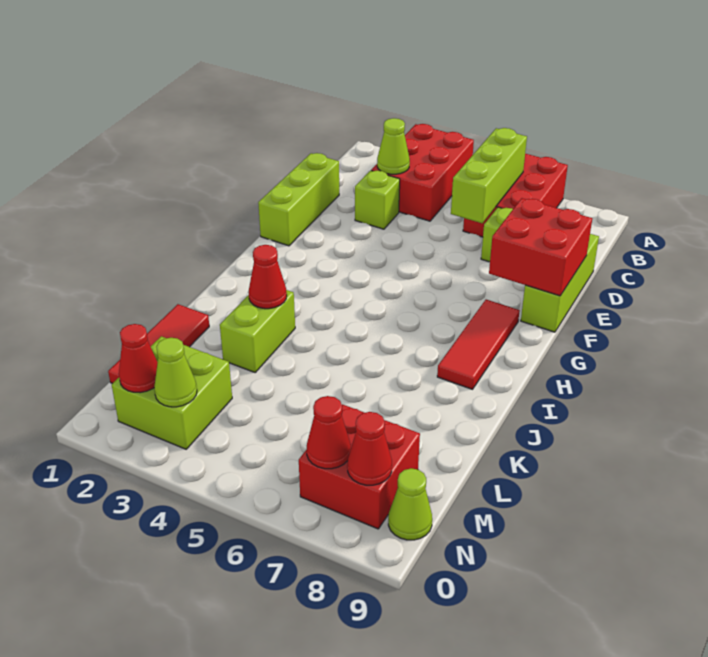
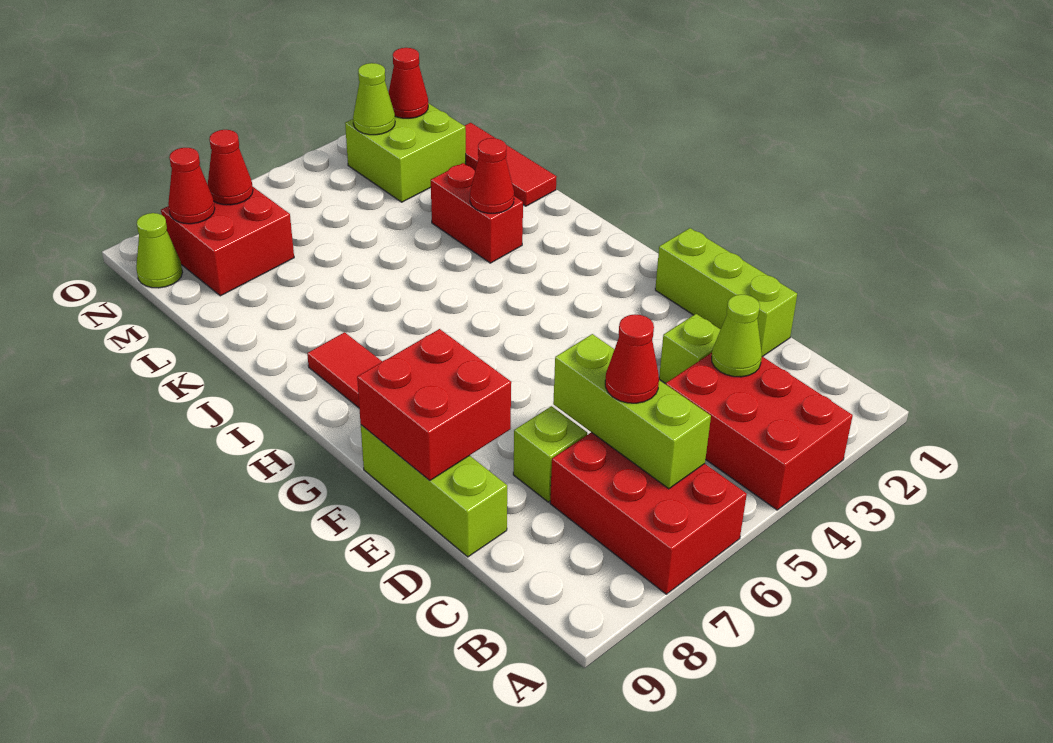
none -> red cone C6 level 3
lime brick J3:K3 level 1 -> red brick J3:K3 level 1

